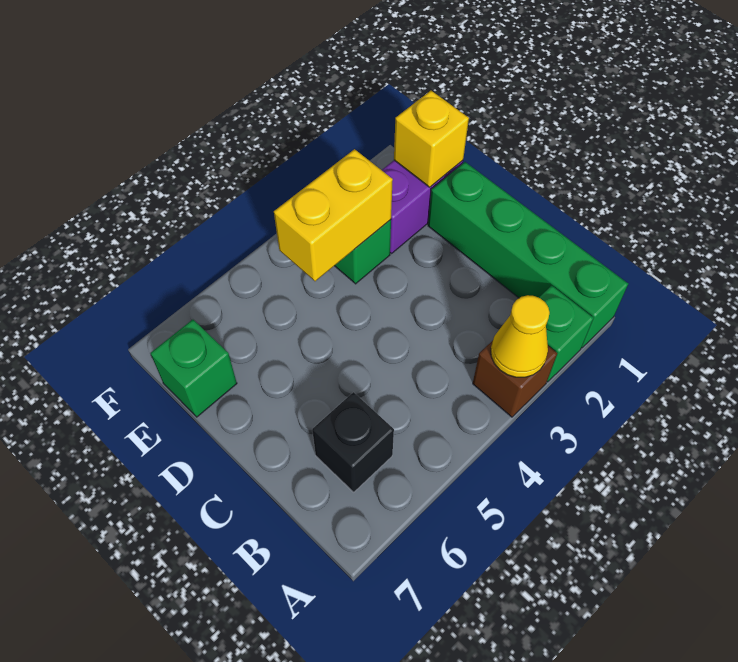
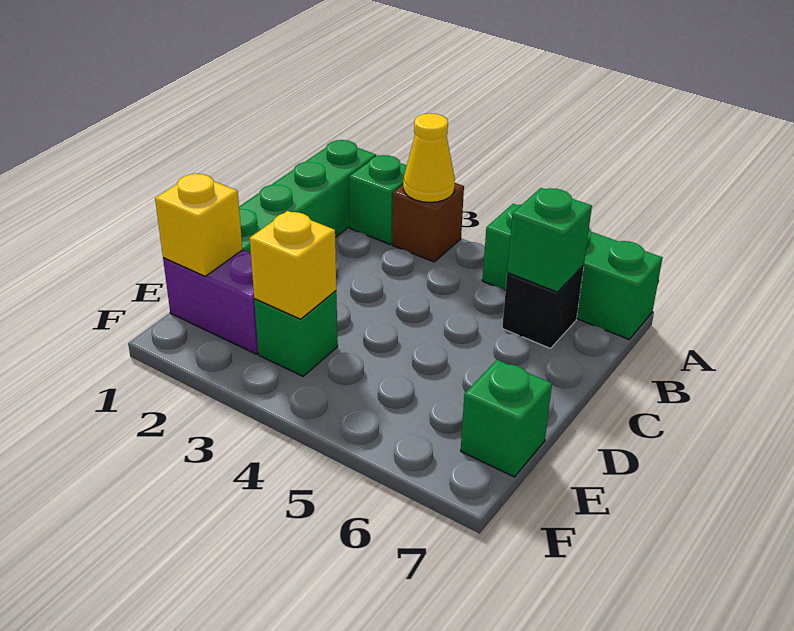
none -> green brick A5:A7 level 1
none -> green brick B6 level 2
yellow brick E3:E4 level 2 -> yellow brick E3 level 2

